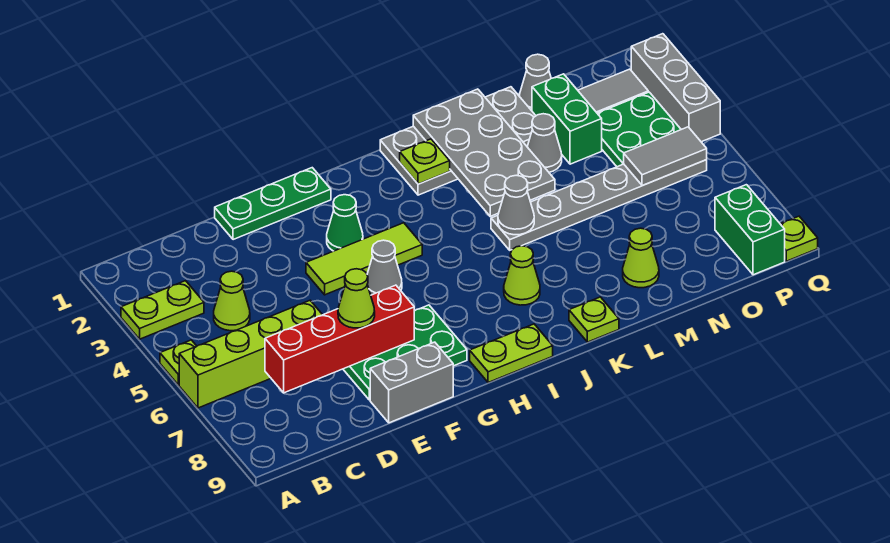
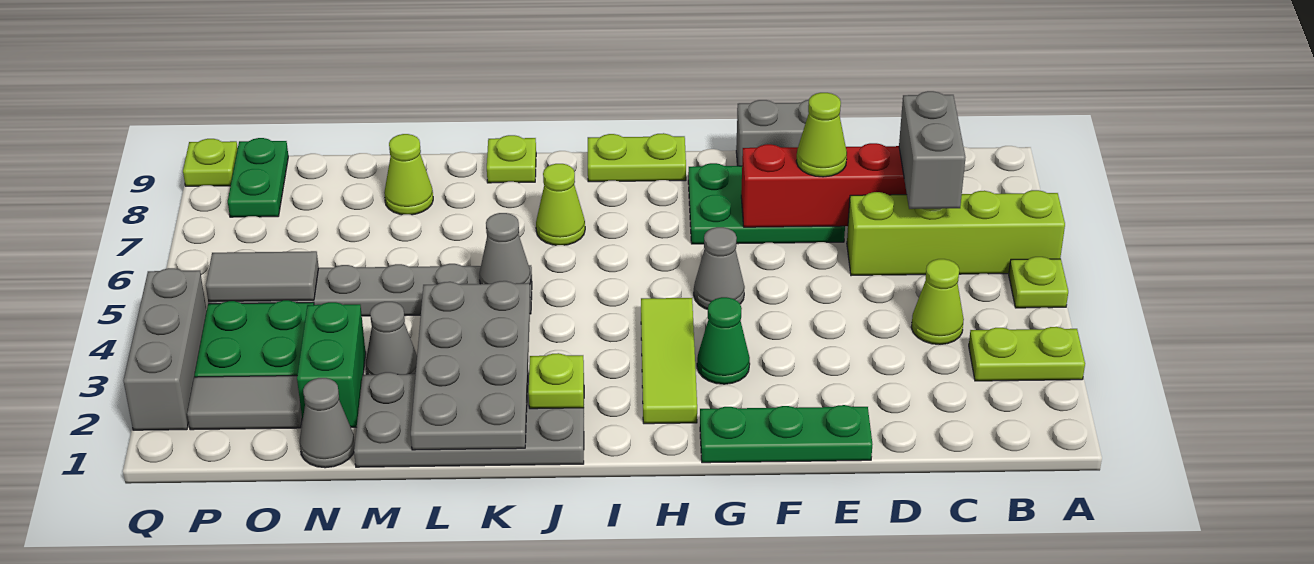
none -> grey brick C6:C7 level 3
lime tile F4:H4 level 1 -> lime tile H2:H4 level 1
green brick P8:P9 level 1 -> green plate P8:P9 level 1

